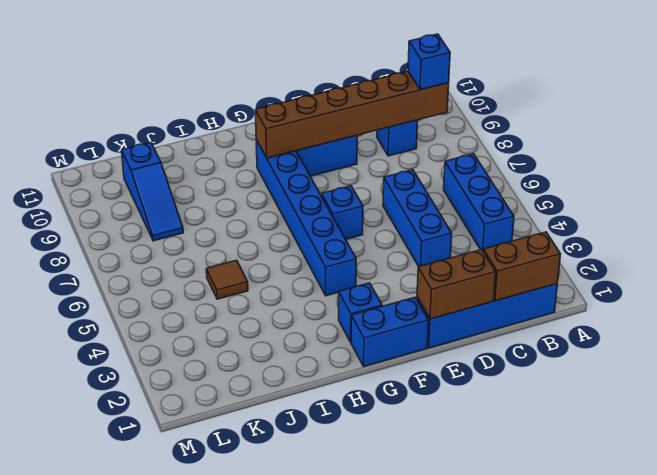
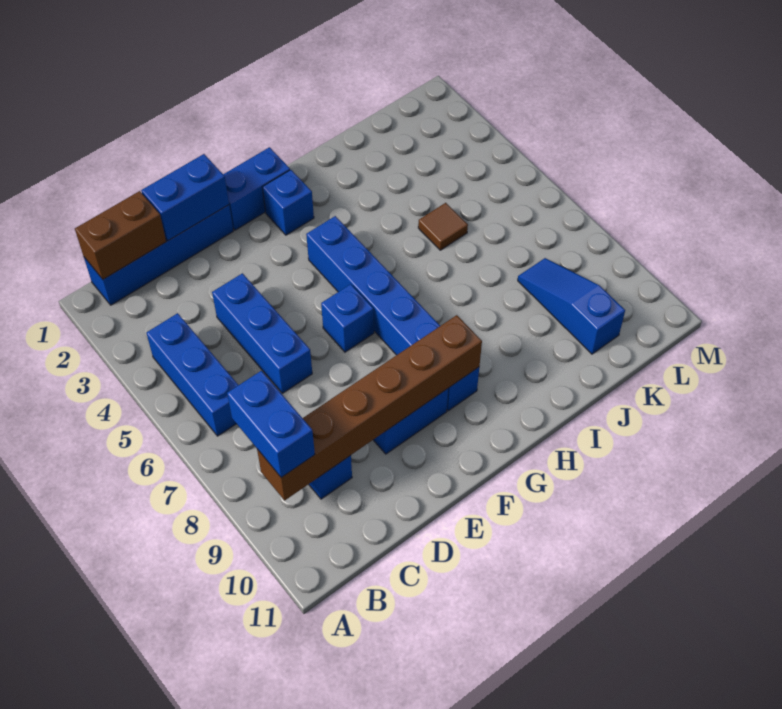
blue brick B9 level 3 -> blue brick B8:B9 level 3
brown brick D1:E1 level 2 -> blue brick D1:E1 level 2

